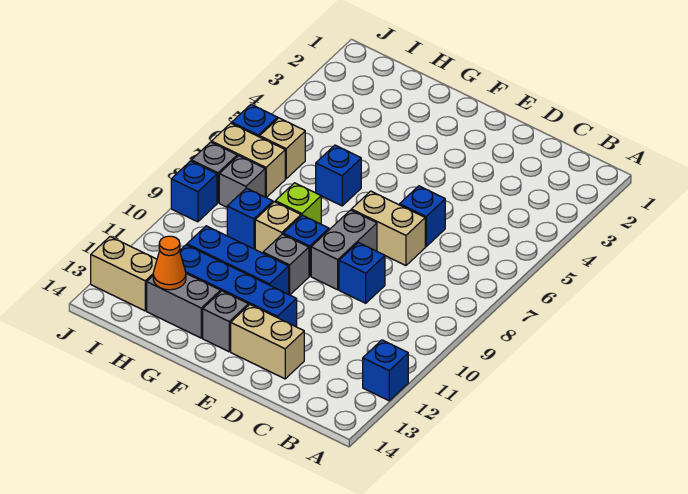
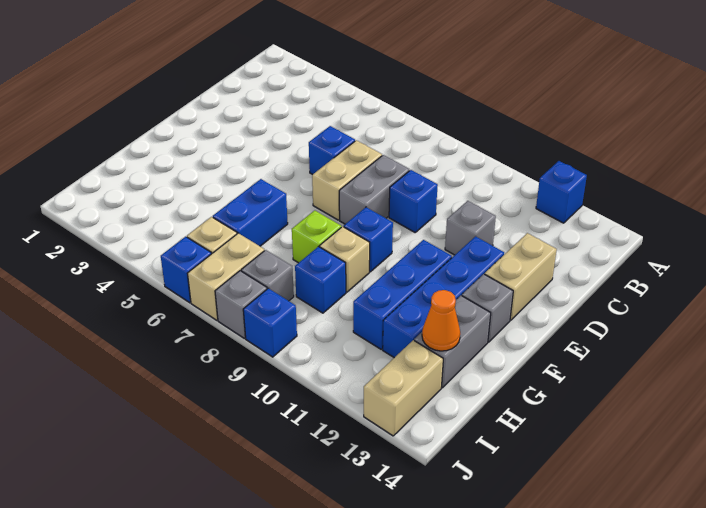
grey brick E8:E9 level 1 -> grey brick D8:E8 level 1
grey brick F10 level 1 -> grey brick D11 level 1
blue brick G6 level 1 -> blue brick G6:H6 level 1

